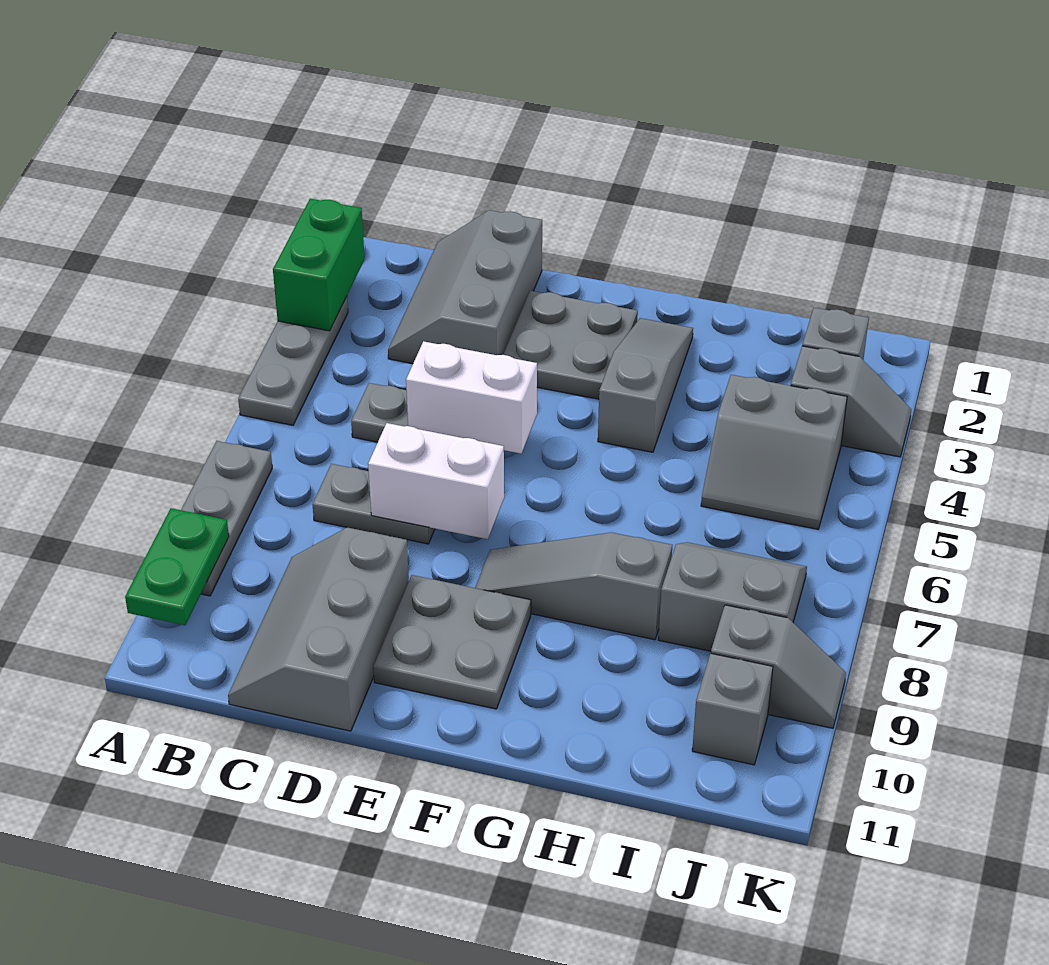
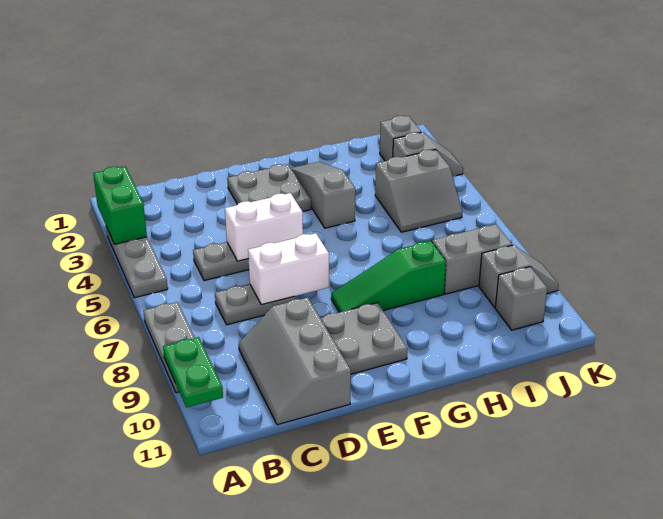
grey slope C1:D3 level 1 top D -> none
grey slope F8:H8 level 1 top H -> green slope F8:H8 level 1 top H

